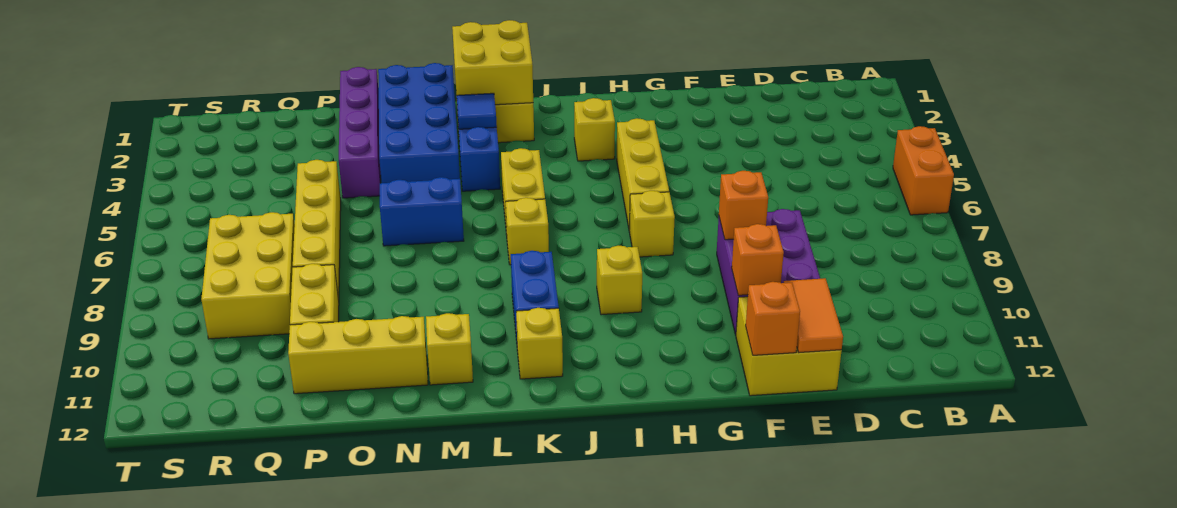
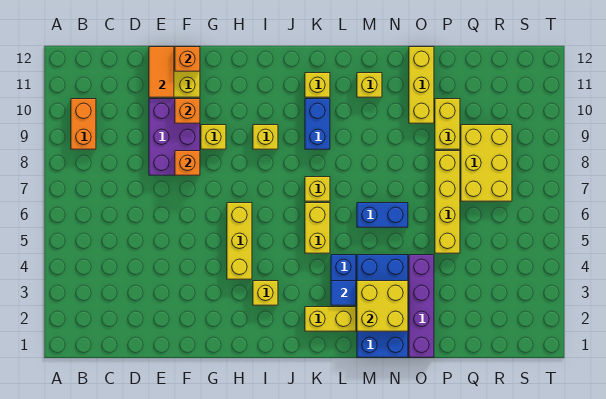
orange brick A5:A6 level 1 -> orange brick B9:B10 level 1
yellow brick H7 level 1 -> yellow brick G9 level 1
yellow brick K1:L2 level 2 -> yellow brick M2:N3 level 2
yellow brick N11:P11 level 1 -> yellow brick O10:O12 level 1

